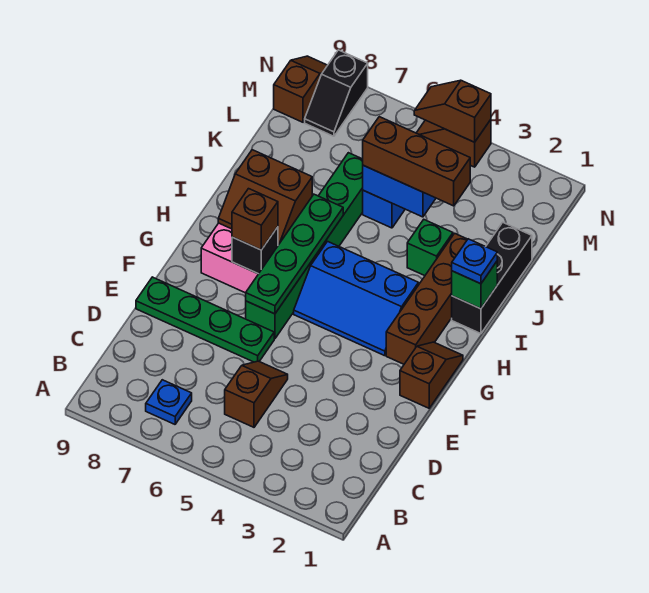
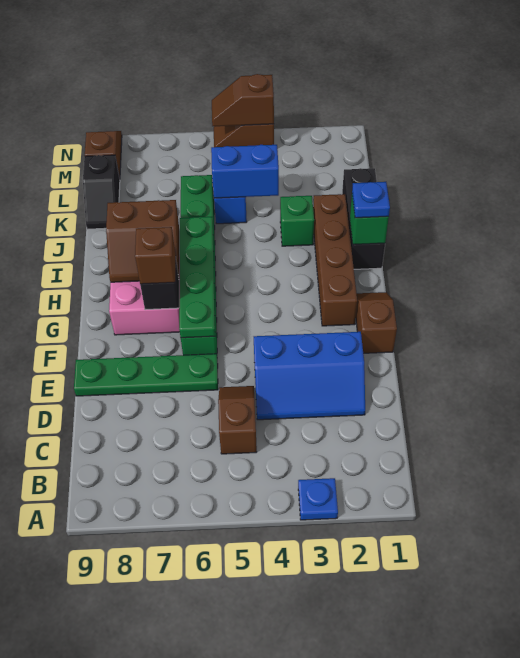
blue plate B7 level 1 -> blue plate A3 level 1
blue slope G3:H5 level 1 top H -> blue slope D2:E4 level 1 top E
brown brick K3:K5 level 3 -> none
black slope M8:N8 level 1 top N -> black slope K9:L9 level 1 top L

